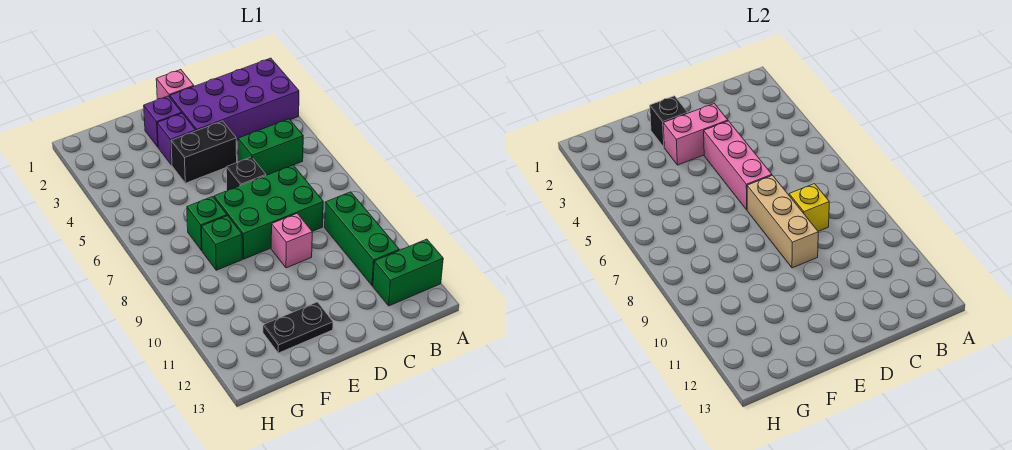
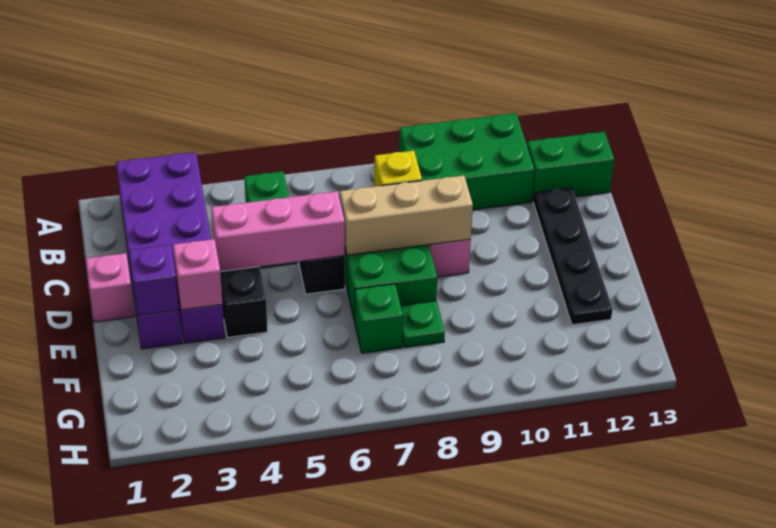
green brick A12:B12 level 1 -> green brick B12:B13 level 1
green brick B9:B11 level 1 -> green brick A9:B11 level 1
pink brick D3:E3 level 2 -> pink brick E3 level 2
black brick E2 level 2 -> purple brick E2 level 2
black plate E12:F12 level 1 -> black plate C12:F12 level 1
green brick F8 level 1 -> green plate F8 level 1

